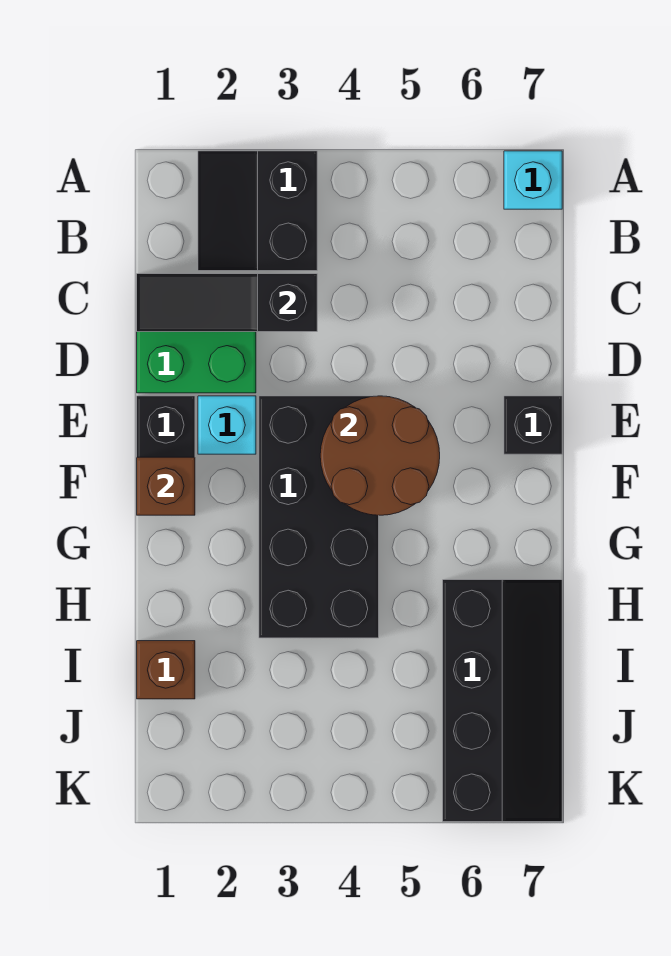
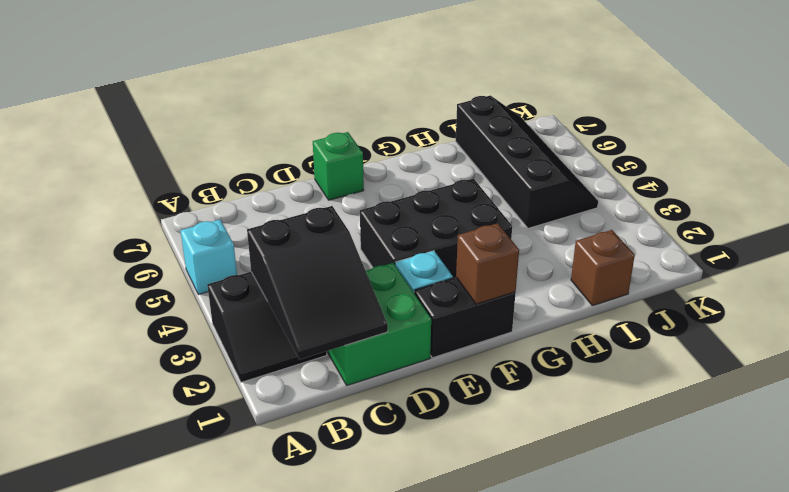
cyan brick A7 level 1 -> cyan brick A5 level 1
black slope C1:C3 level 2 top 3 -> black slope B1:C3 level 2 top 3
black brick E3:H4 level 1 -> black brick E3:G4 level 1
brown round brick E4:F5 level 2 -> none
black brick E7 level 1 -> green brick E7 level 1
black slope H6:K7 level 1 top 6 -> black slope I4:J7 level 1 top I

